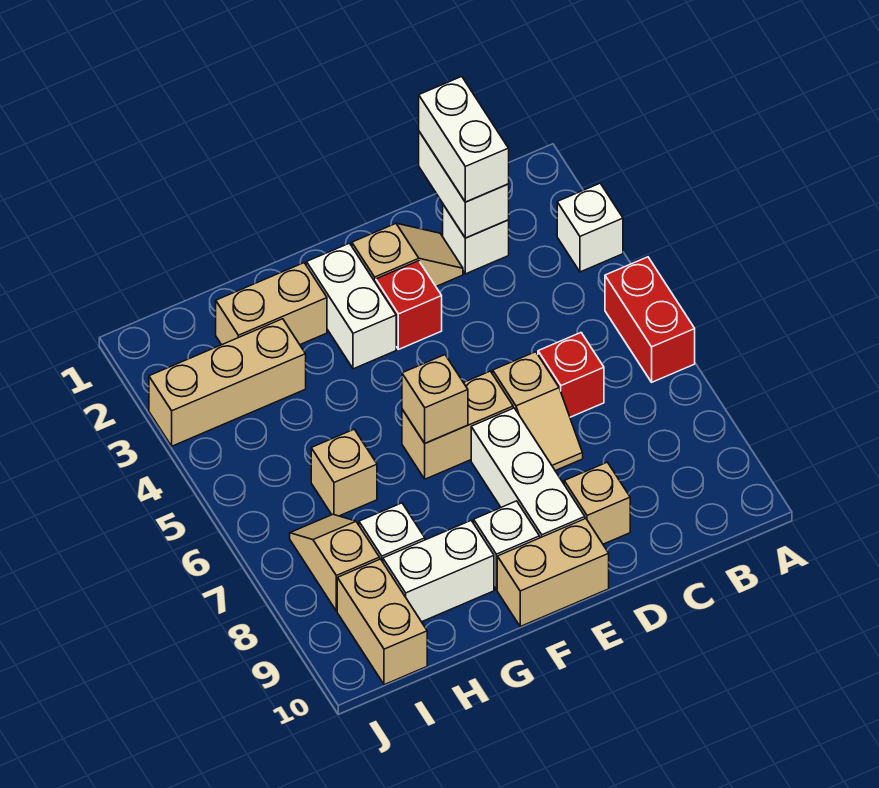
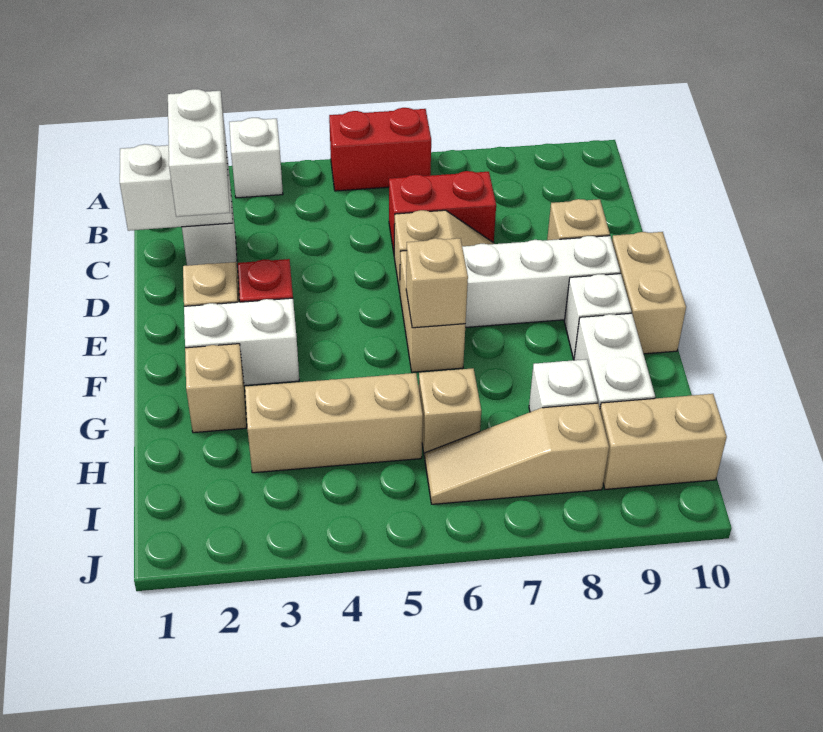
white brick C1:C2 level 3 -> white brick C2:D2 level 3
red brick C6 level 1 -> red brick C6:C7 level 1
tan brick G2:H2 level 1 -> tan brick G2 level 1
tan brick H3:J3 level 1 -> tan brick H3:H5 level 1
tan slope I7:I8 level 1 top 8 -> tan slope I6:I8 level 1 top 8

